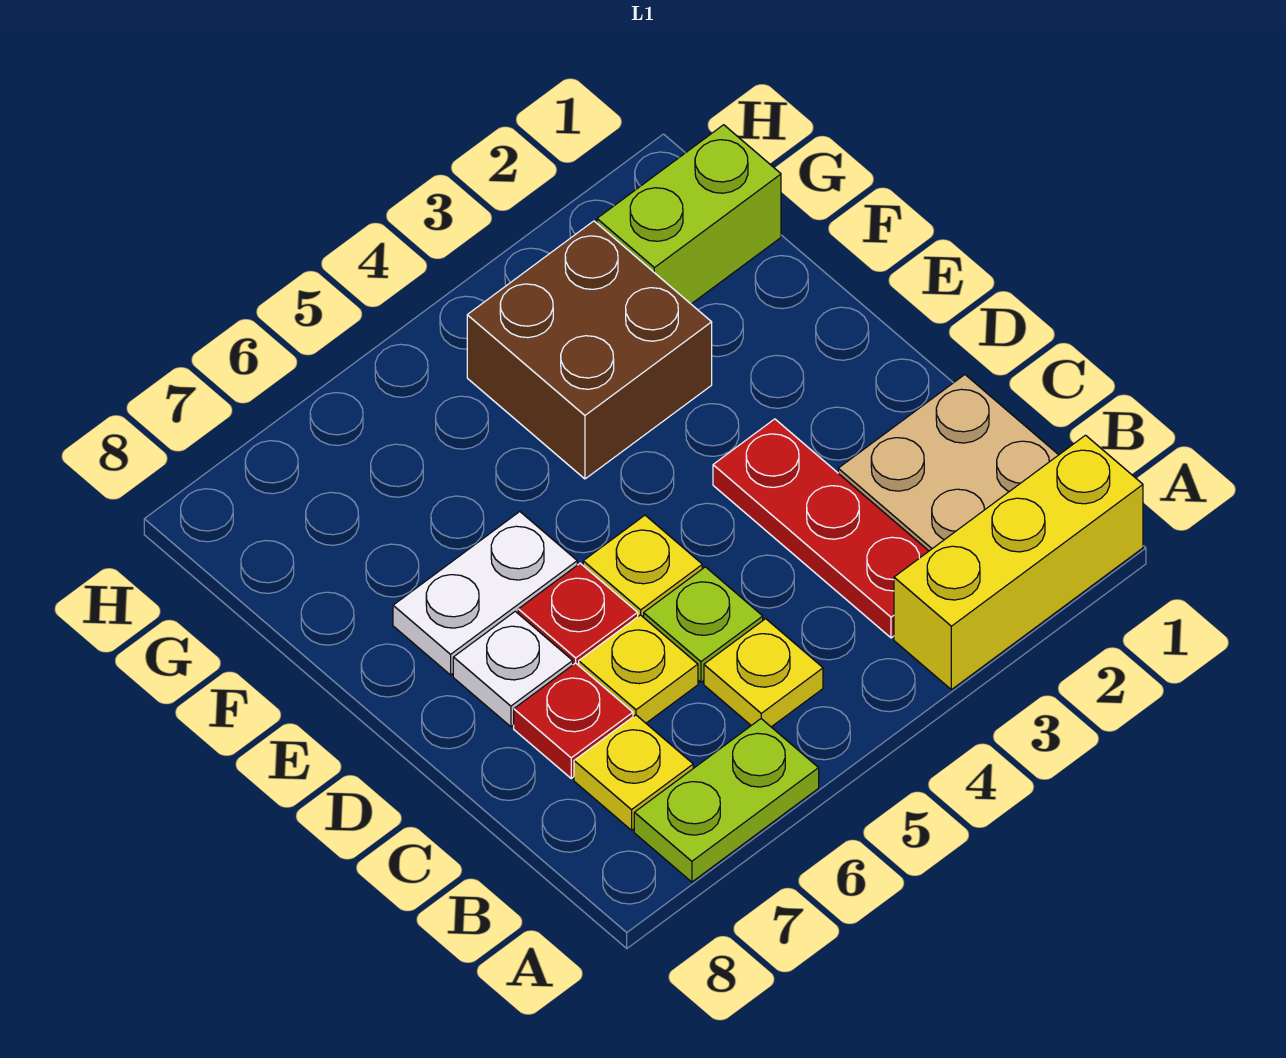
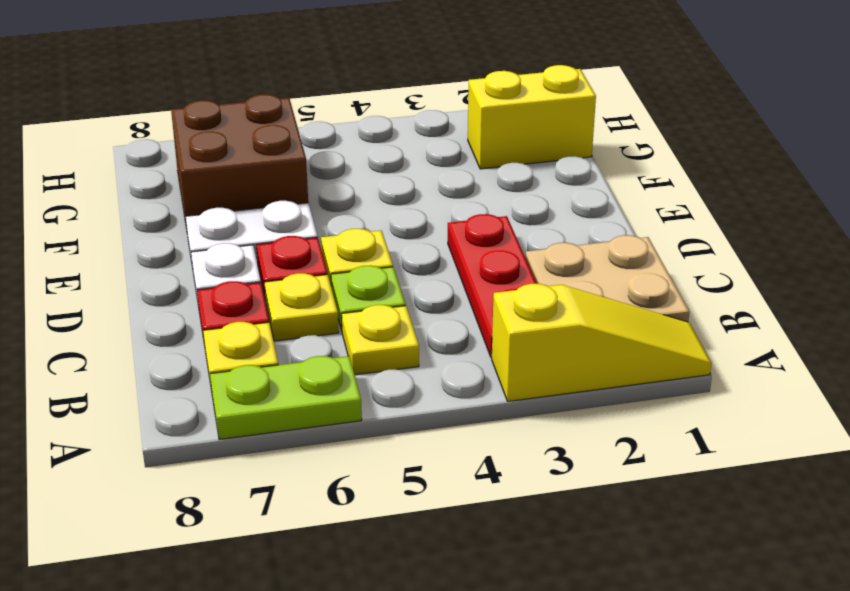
yellow brick A1:A3 level 1 -> yellow slope A1:A3 level 1 top 3
brown brick F3:G4 level 1 -> brown brick F6:G7 level 1
lime brick G1:G2 level 1 -> yellow brick G1:G2 level 1

